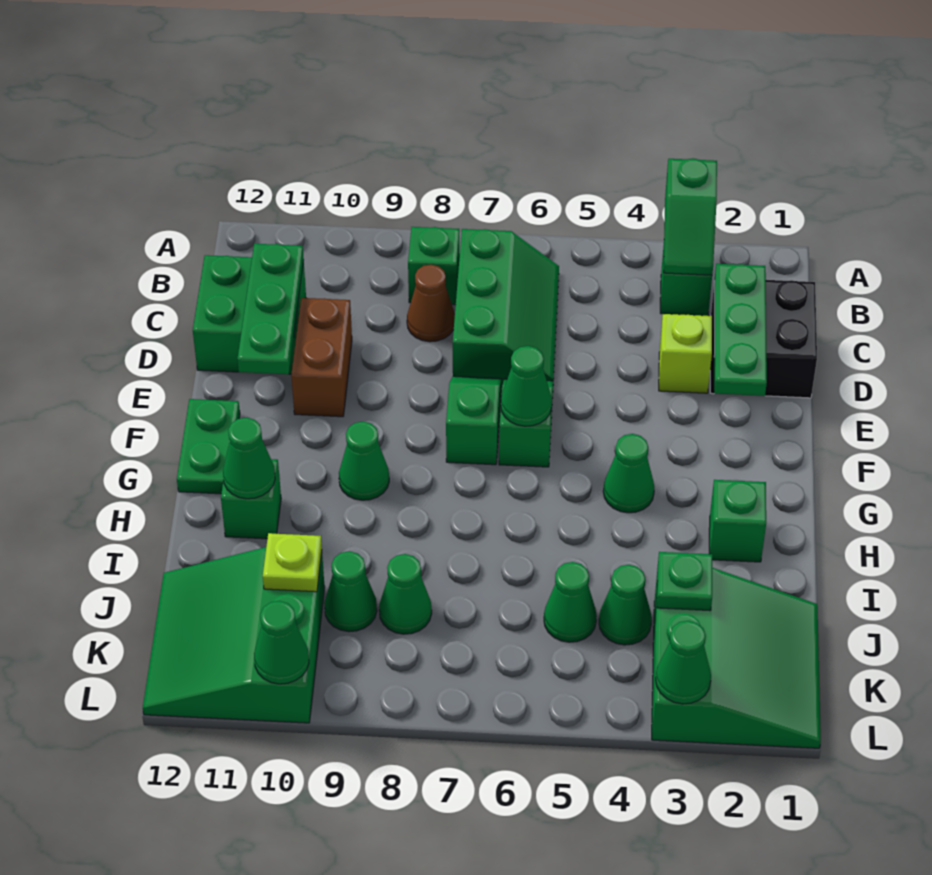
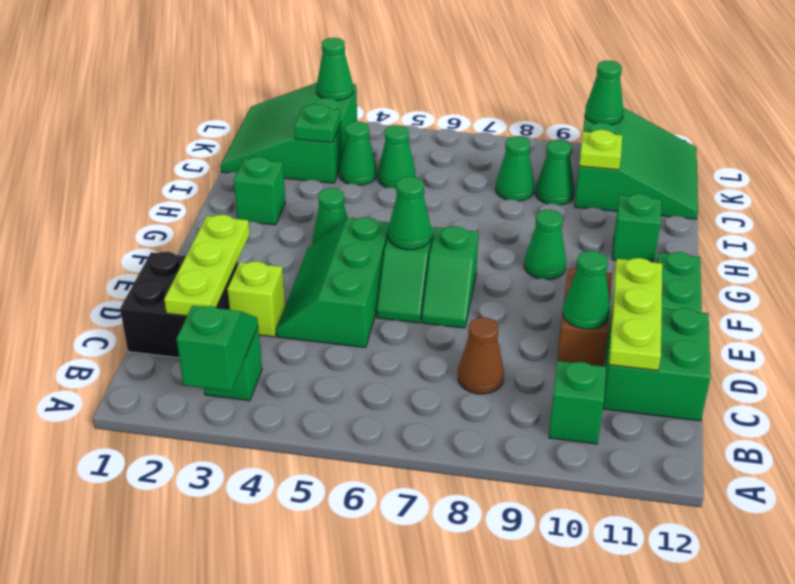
green slope B6:D7 level 1 top 7 -> green slope D4:F5 level 1 top 5
green brick B8 level 1 -> green brick B10 level 1
green plate C2:E2 level 2 -> lime plate C2:E2 level 2
green plate C11:E11 level 2 -> lime plate C11:E11 level 2
green cone H11 level 2 -> green cone D10 level 2

